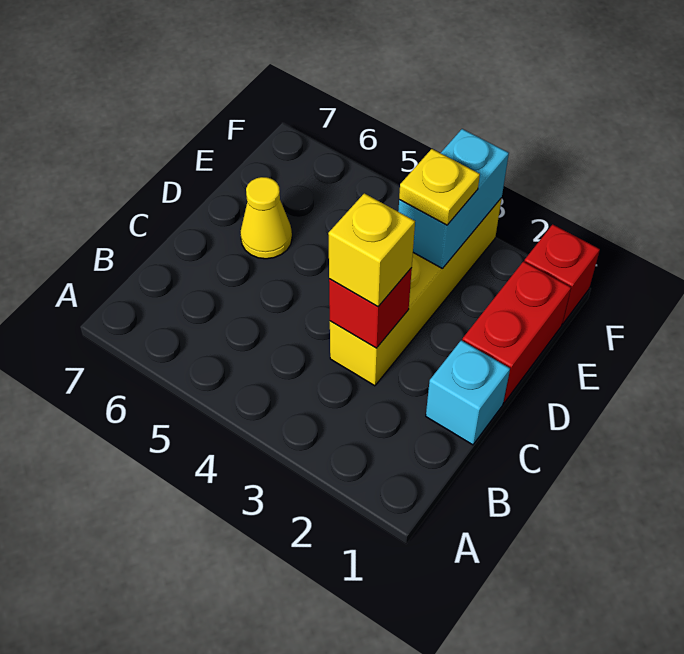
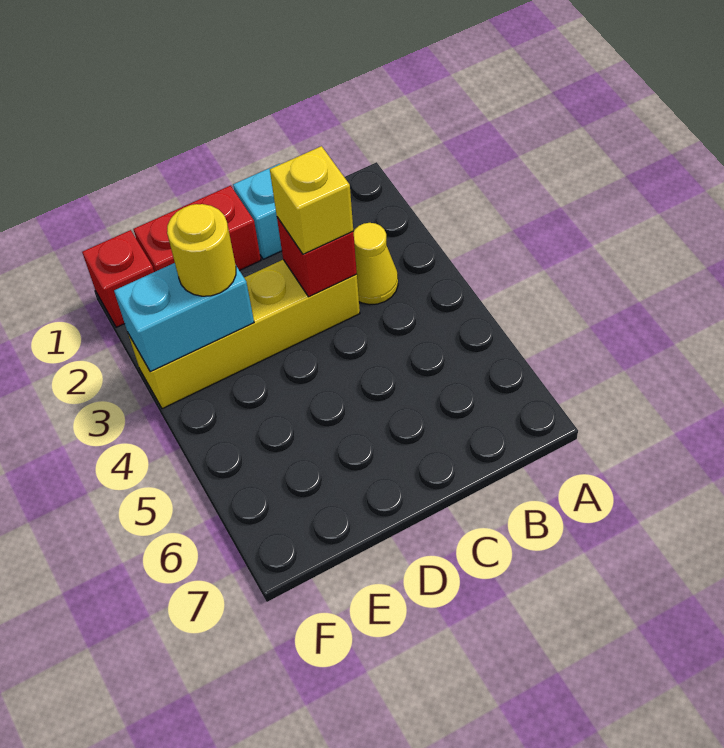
yellow cone D6 level 1 -> yellow cone B3 level 1
yellow plate E3 level 3 -> yellow round brick E3 level 3

